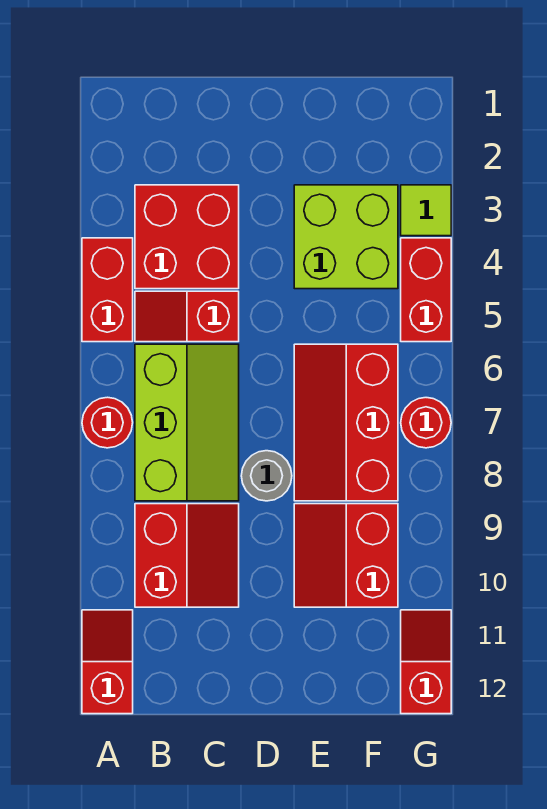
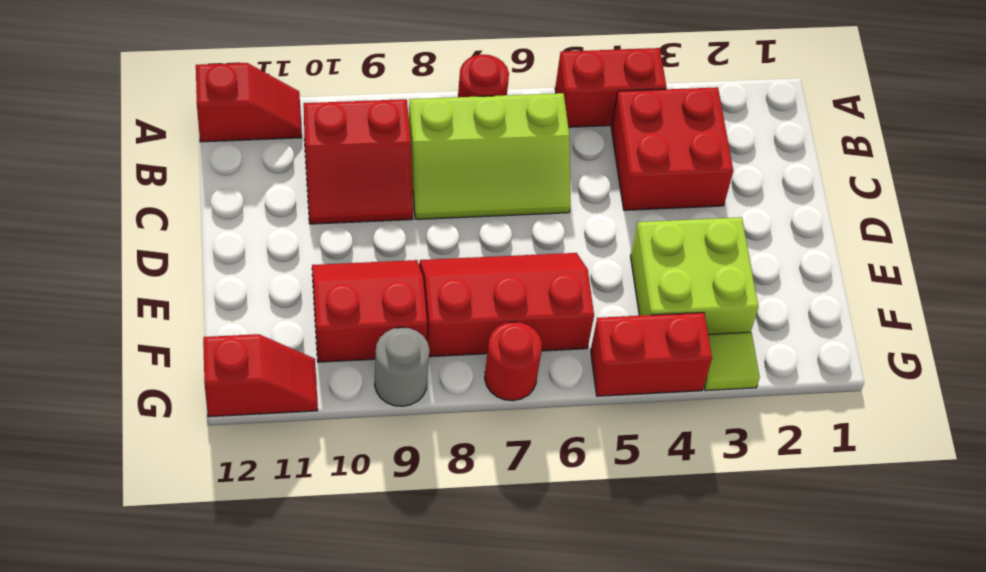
red slope B5:C5 level 1 top C -> none
grey round brick D8 level 1 -> grey round brick G9 level 1

